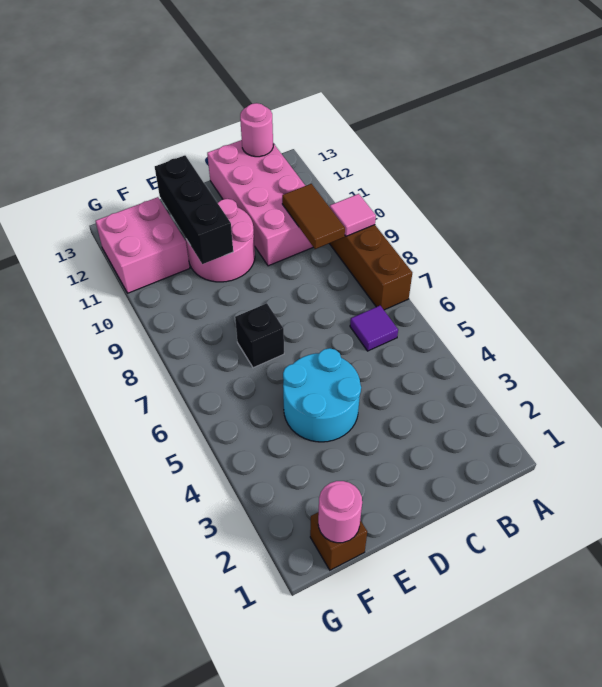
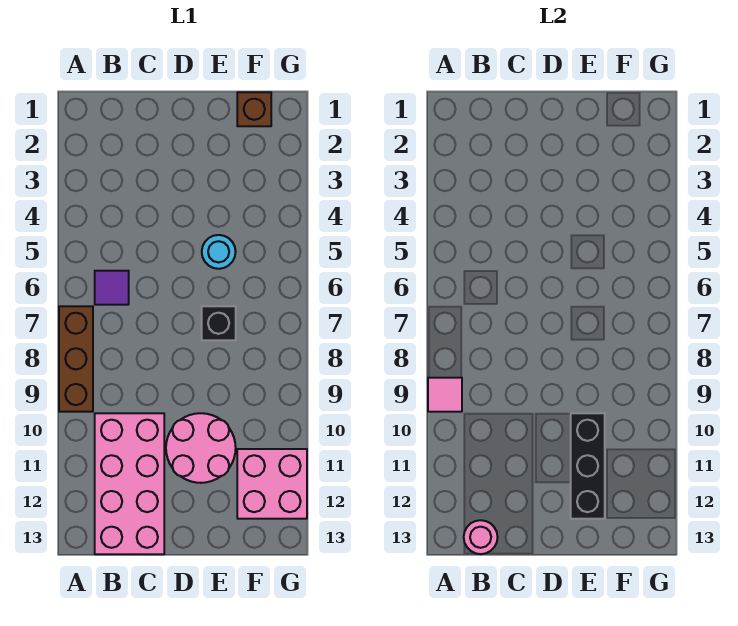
brown tile B9:B10 level 2 -> none
cyan round brick D4:E5 level 1 -> cyan round brick E5 level 1
pink round brick F1 level 2 -> none

